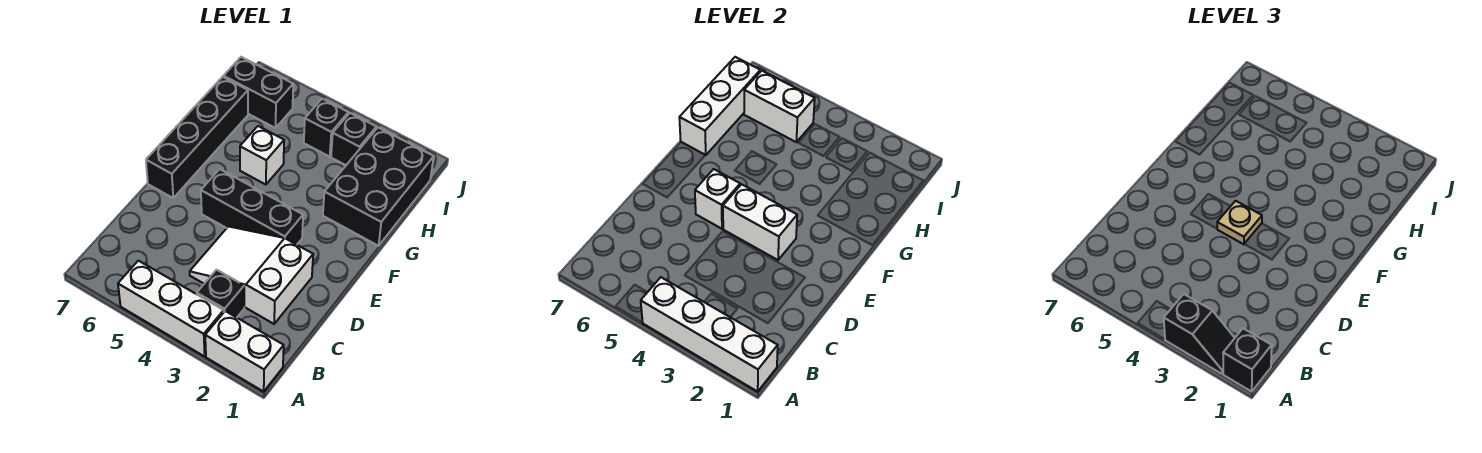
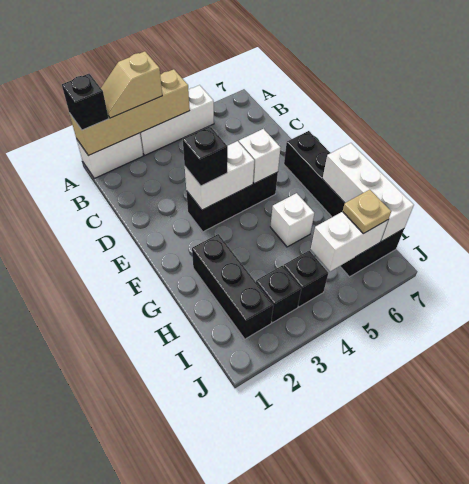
white brick A1:A4 level 2 -> tan brick A1:A4 level 2
black slope A2:A3 level 3 top 3 -> tan slope A2:A3 level 3 top 3
black brick B3 level 1 -> black brick E3 level 3
white slope C2:D4 level 1 top 2 -> none
tan plate E4 level 3 -> tan plate I6 level 3
black brick G1:I2 level 1 -> black brick G2:I2 level 1

